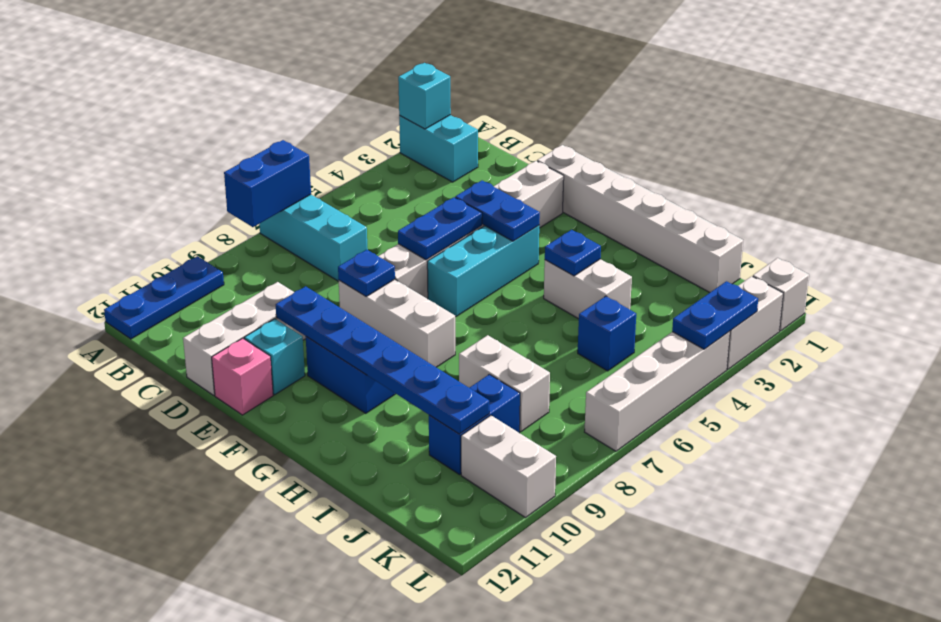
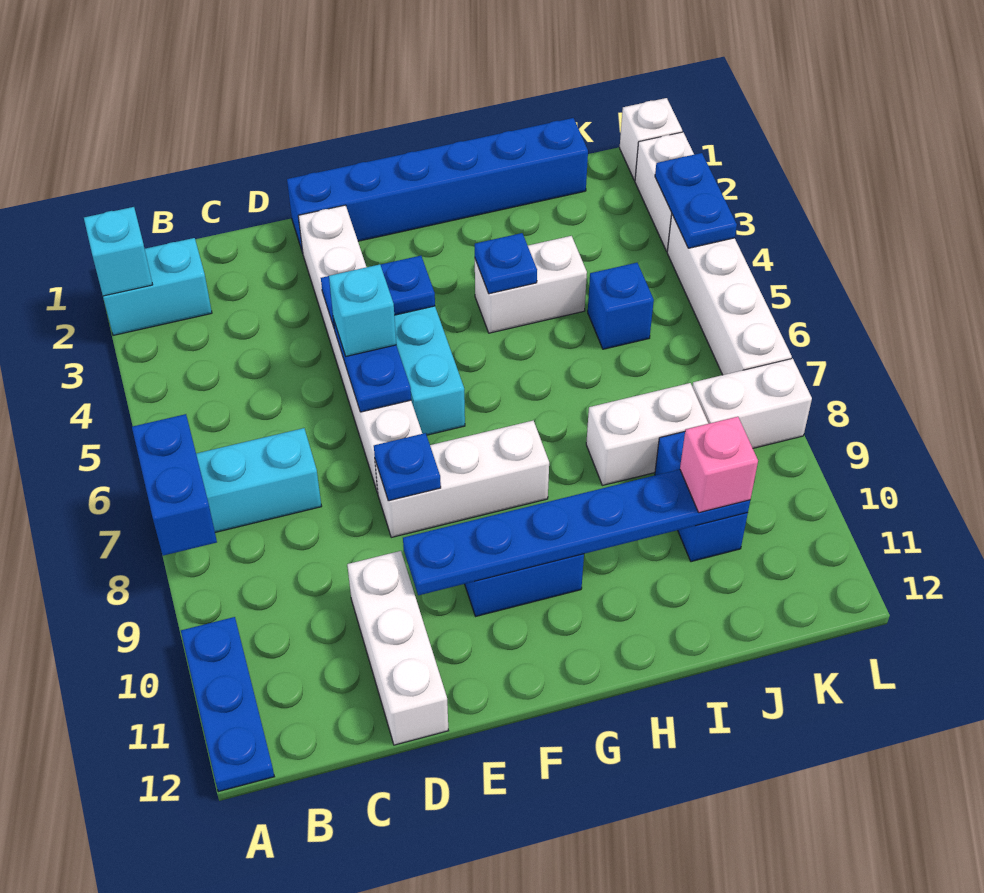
white brick E1:J1 level 1 -> blue brick E1:J1 level 1
cyan brick E11 level 1 -> cyan brick E5 level 3
pink brick E12 level 1 -> pink brick J10 level 3
white brick K10:L10 level 1 -> white brick K8:L8 level 1

